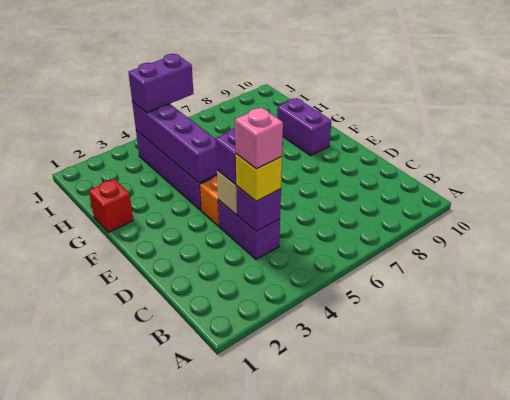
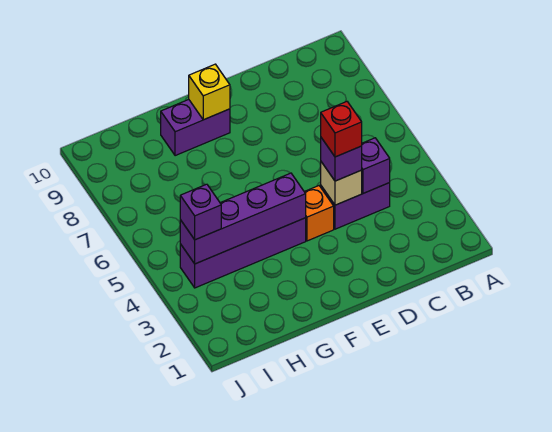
yellow brick C4 level 3 -> yellow brick F9 level 2
pink brick C4 level 4 -> none
red brick G1 level 1 -> red brick D4 level 4
purple brick I4:I5 level 3 -> purple brick I4 level 3

